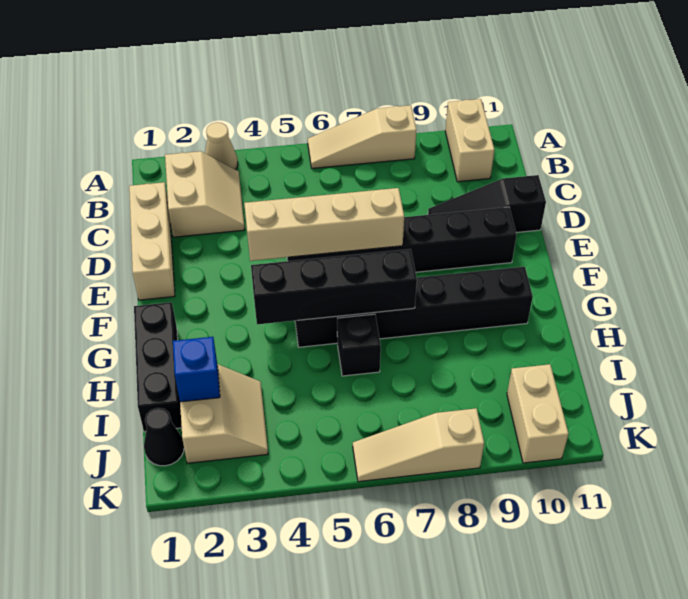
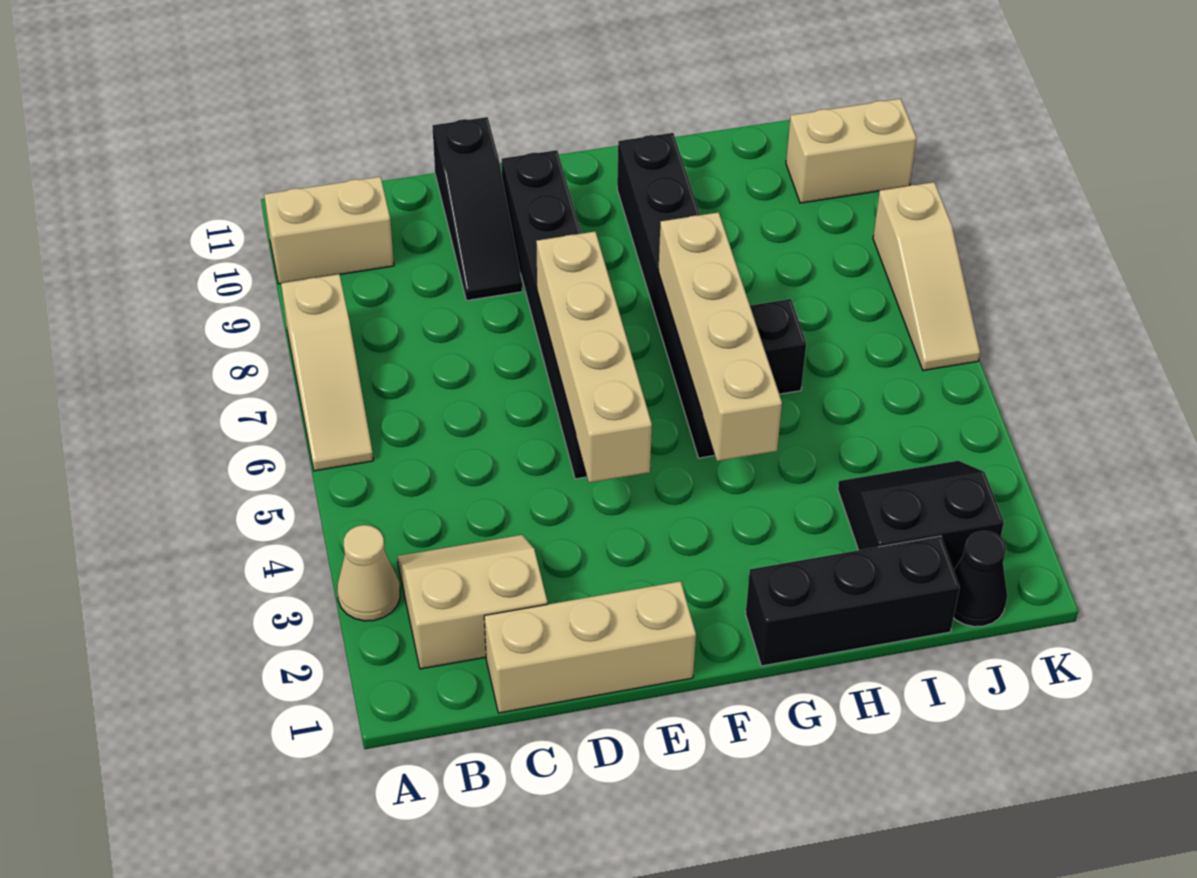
black brick G4:G7 level 2 -> tan brick G4:G7 level 2
tan slope I2:J3 level 1 top 2 -> black slope I2:J3 level 1 top 2
blue brick I2 level 2 -> none

